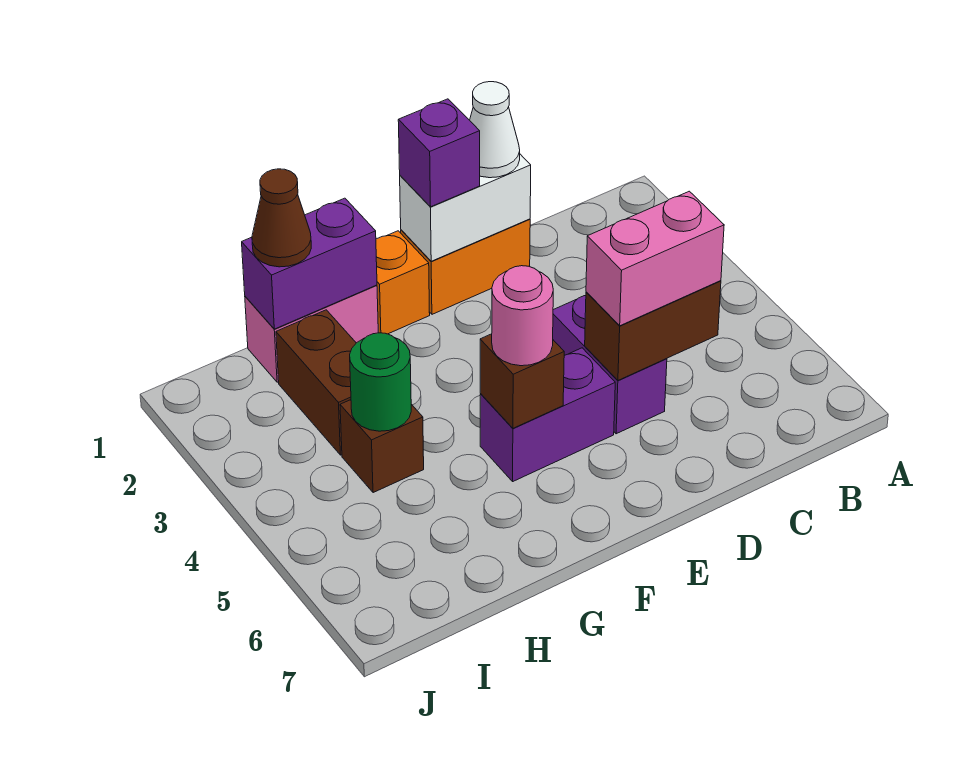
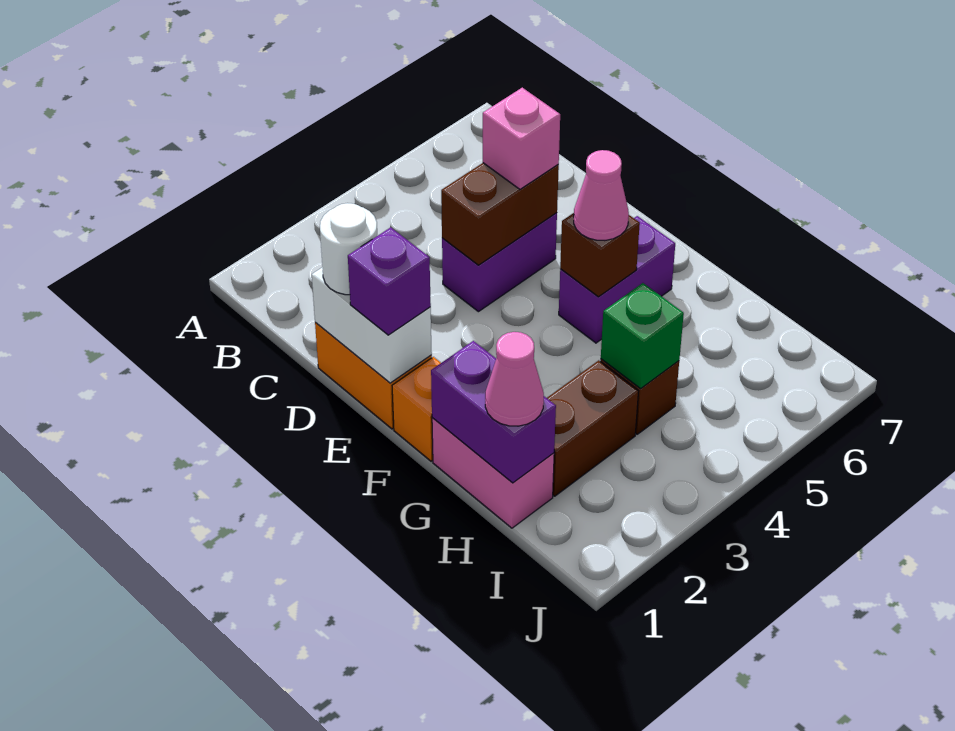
brown brick C5:D5 level 2 -> brown brick D4:D5 level 2
pink brick C5:D5 level 3 -> pink brick D5 level 3
white cone D1 level 3 -> white round brick D1 level 3
purple brick E5:F5 level 1 -> purple brick F5:F6 level 1
pink round brick F5 level 3 -> pink cone F5 level 3
brown cone H1 level 3 -> pink cone H1 level 3
green round brick H4 level 2 -> green brick H4 level 2

